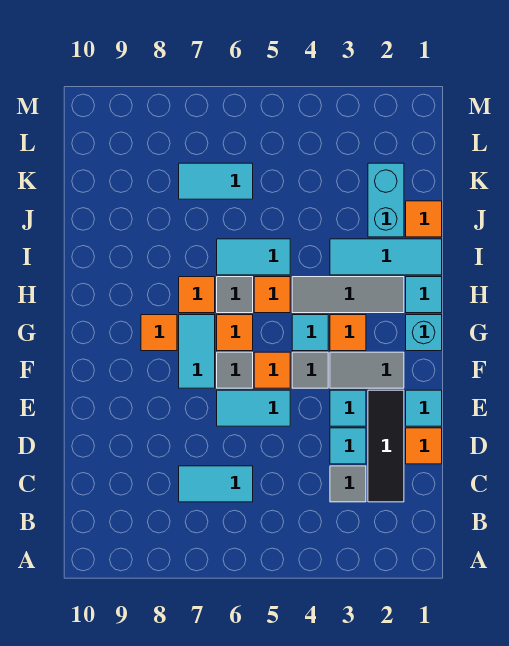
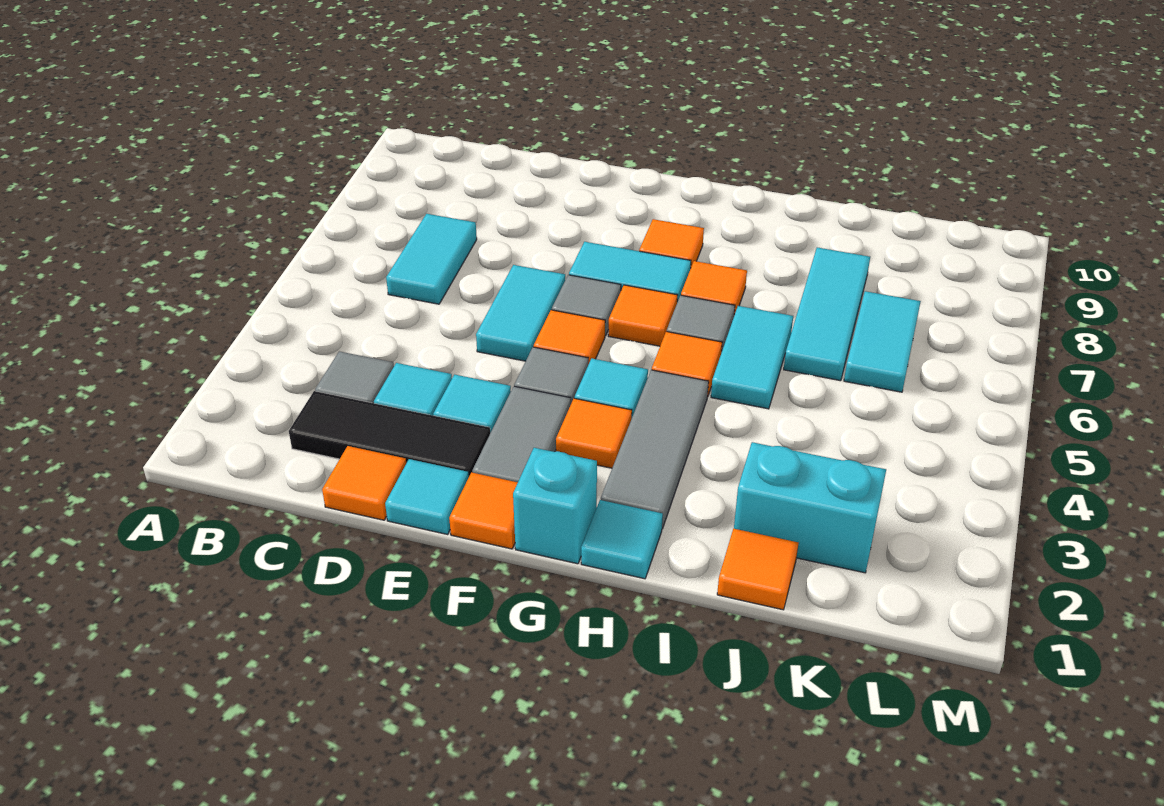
none -> orange tile F1 level 1
cyan tile I1:I3 level 1 -> cyan tile J6:J8 level 1

